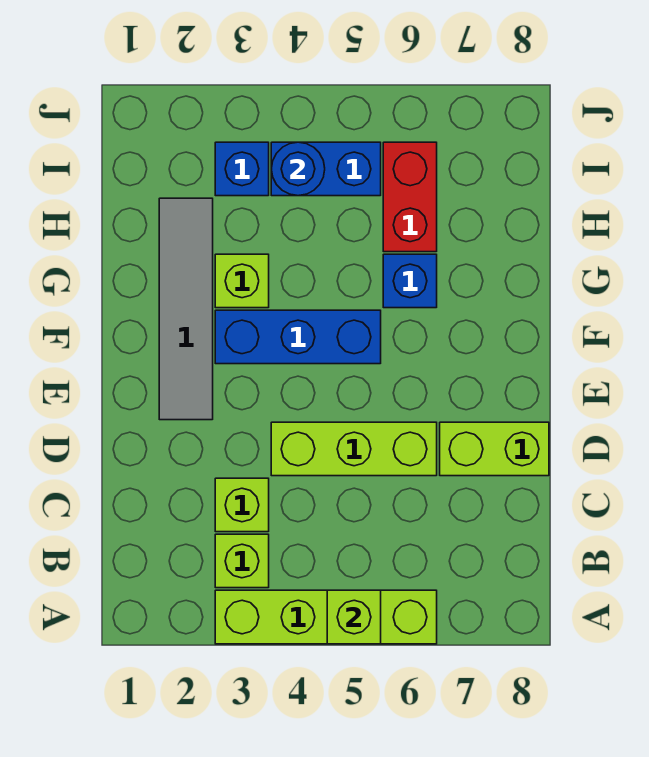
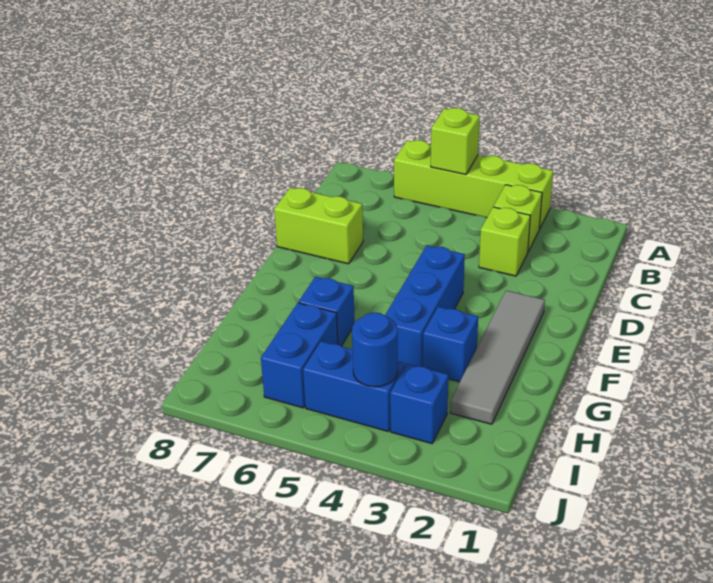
lime brick D4:D6 level 1 -> none
blue brick F3:F5 level 1 -> blue brick E4:G4 level 1
lime brick G3 level 1 -> blue brick G3 level 1
red brick H6:I6 level 1 -> blue brick H6:I6 level 1

